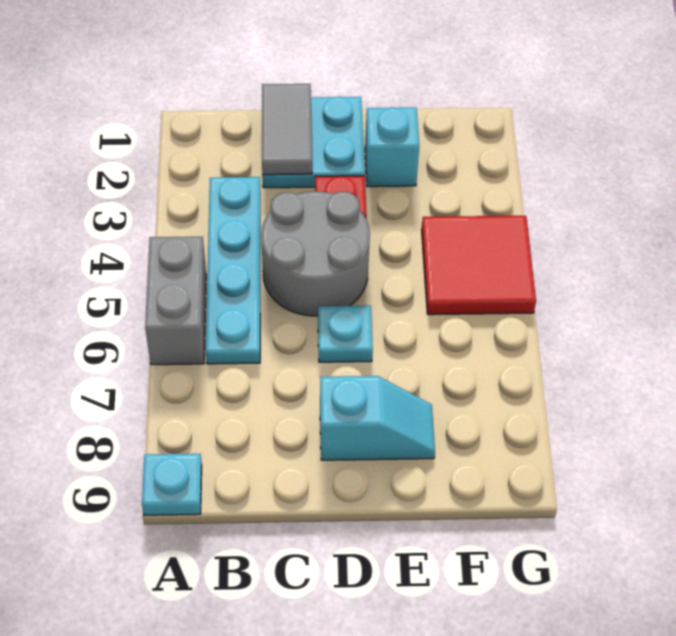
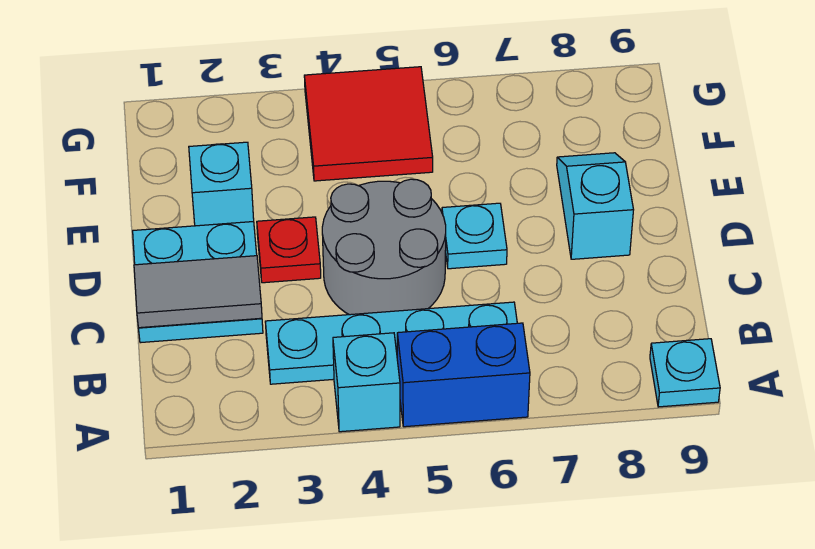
none -> cyan brick A4 level 1
grey brick A5:A6 level 1 -> blue brick A5:A6 level 1

